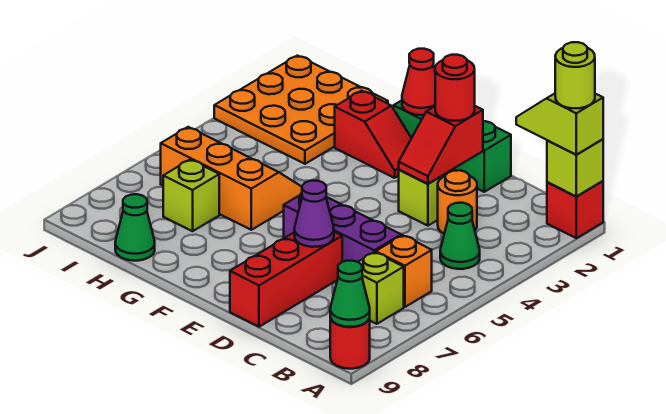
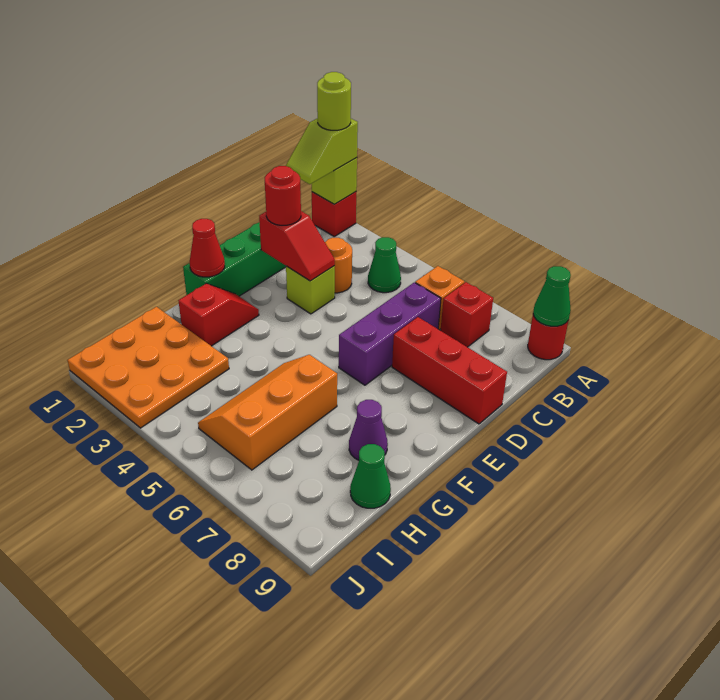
lime brick B7 level 1 -> red brick B7 level 1
purple cone D7 level 2 -> purple cone G8 level 1
lime brick H7 level 1 -> none

